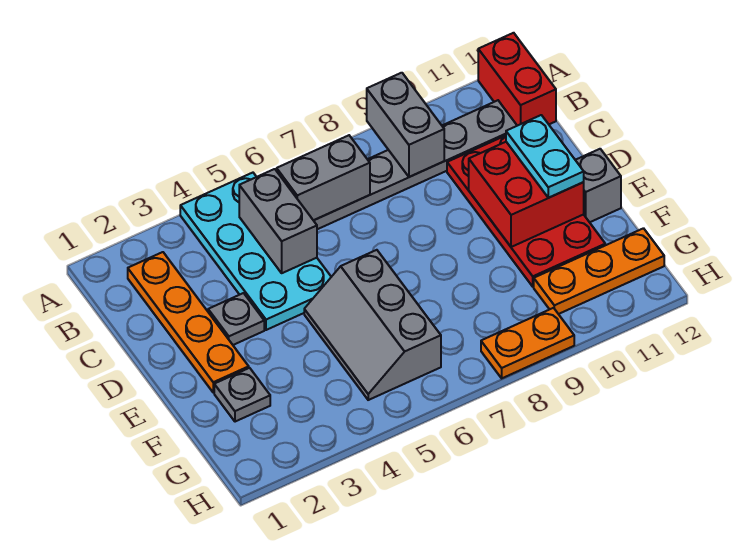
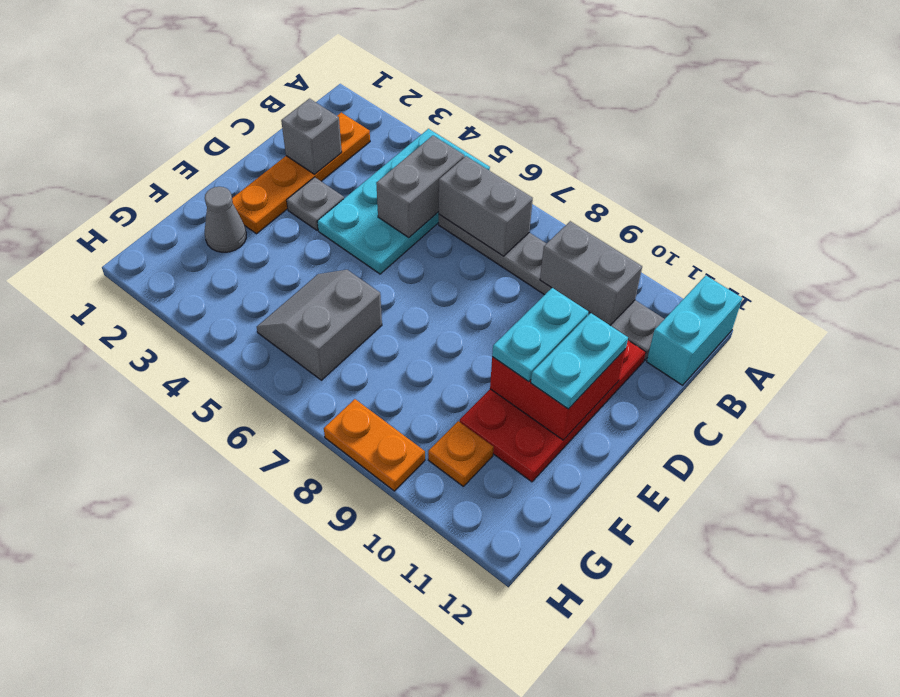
grey brick A9:B9 level 2 -> grey brick B9:B10 level 2
red brick A12:B12 level 1 -> cyan brick A12:B12 level 1
none -> cyan plate D10:E10 level 3
grey slope E5:G6 level 1 top 6 -> grey slope F5:G6 level 1 top 6
grey brick E12 level 1 -> grey brick C2 level 2
grey plate F2 level 1 -> grey cone F2 level 1
orange plate G10:G12 level 1 -> orange plate G10 level 1

